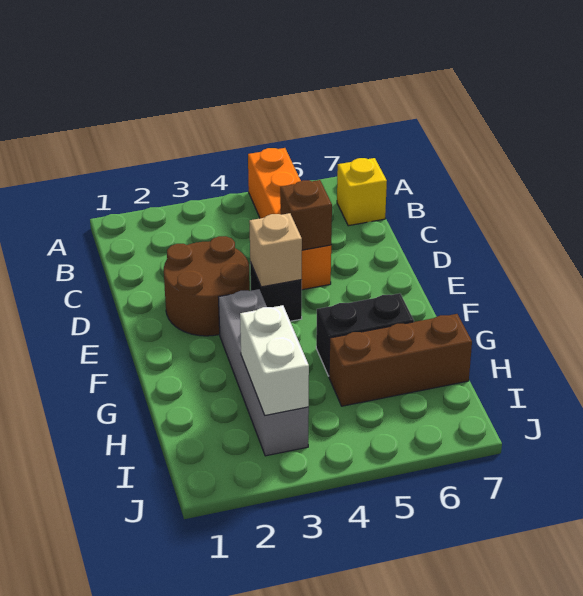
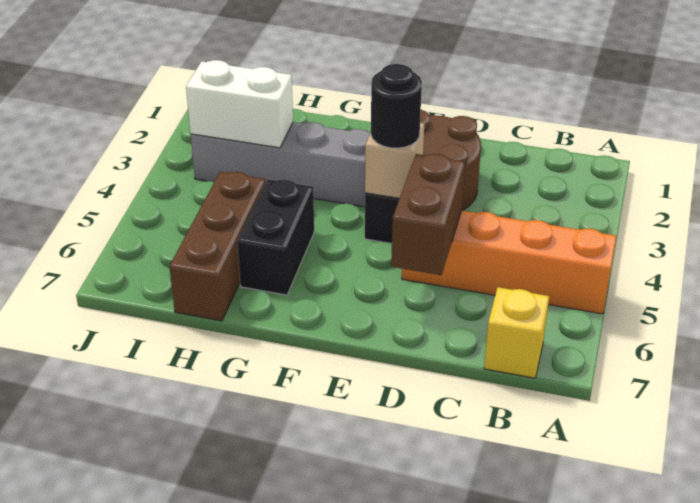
brown brick D5 level 2 -> brown brick D5:D6 level 2
none -> black round brick E4 level 3

